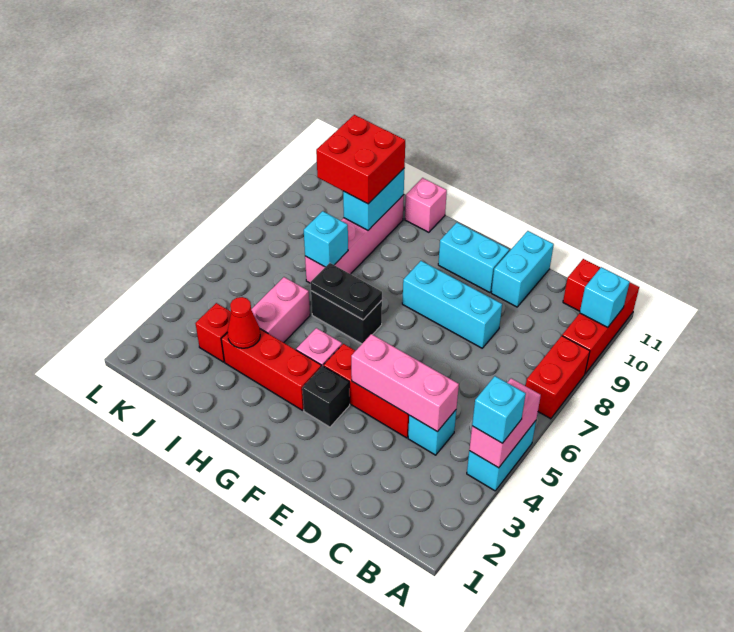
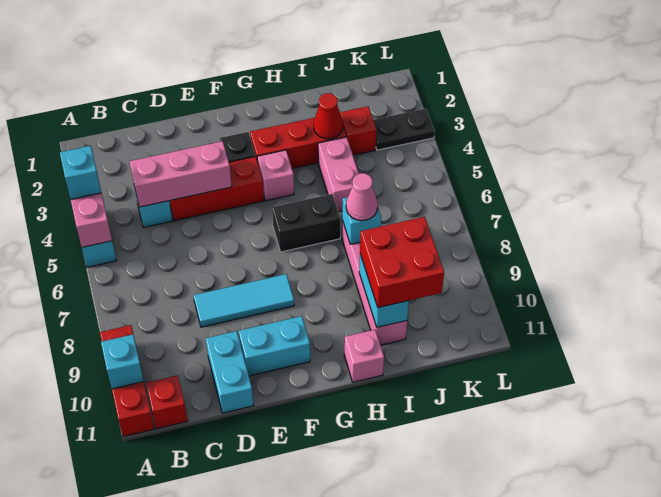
red brick A7:A8 level 1 -> none
cyan brick D8:F8 level 1 -> cyan tile D8:F8 level 1
black plate G6:H6 level 2 -> black plate K3:L3 level 1
none -> pink cone I7 level 3

